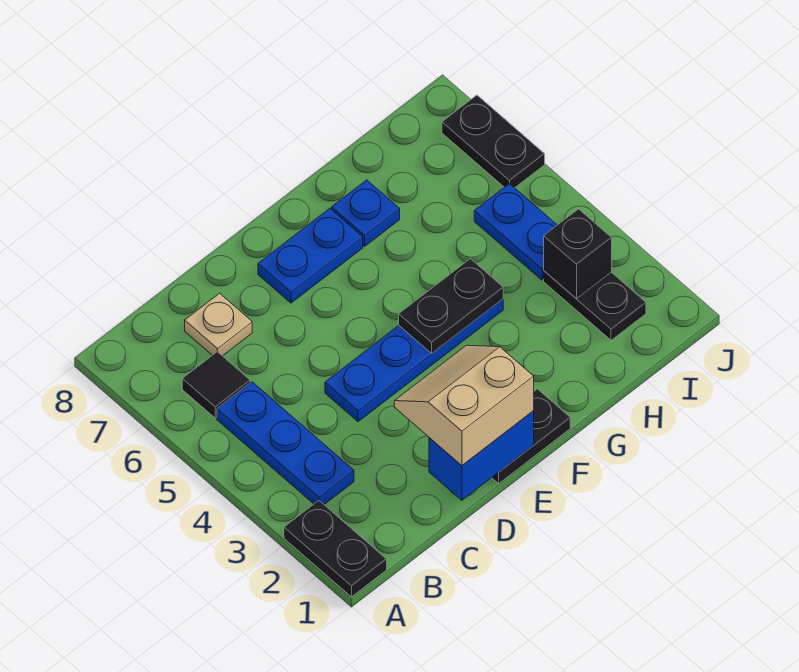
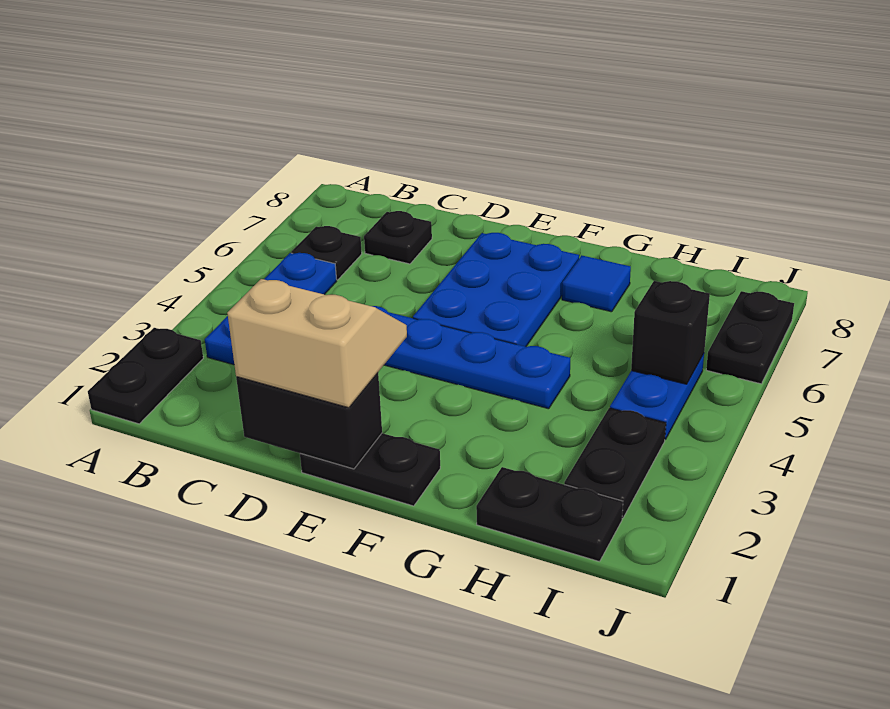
black tile B6 level 1 -> black plate B6 level 1
tan plate C7 level 1 -> black plate C7 level 1
blue brick D1:E1 level 2 -> black brick D1:E1 level 2
blue plate E7:F7 level 1 -> blue plate E5:F7 level 1
black plate F4:G4 level 2 -> black plate H1:I1 level 1
blue plate G7 level 1 -> blue tile G7 level 1
black brick I3 level 2 -> black brick I5 level 2

